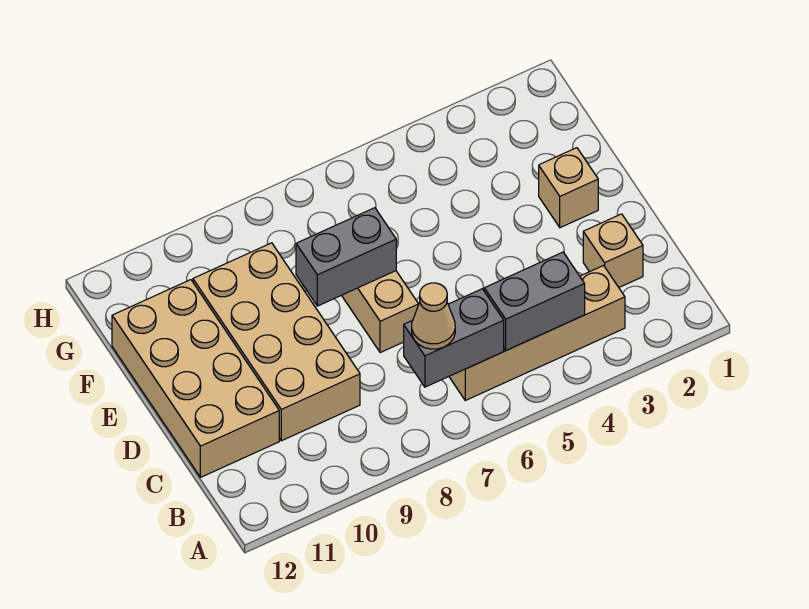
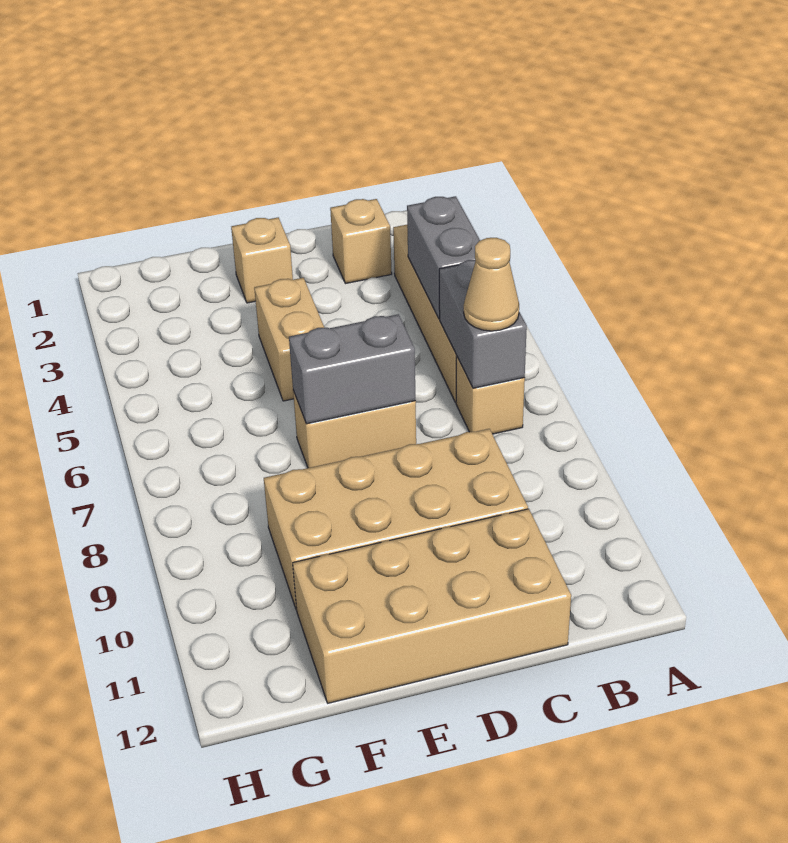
none -> tan brick B7 level 1
none -> tan brick E4:E5 level 1
grey brick E7:E8 level 2 -> grey brick D7:E7 level 2

